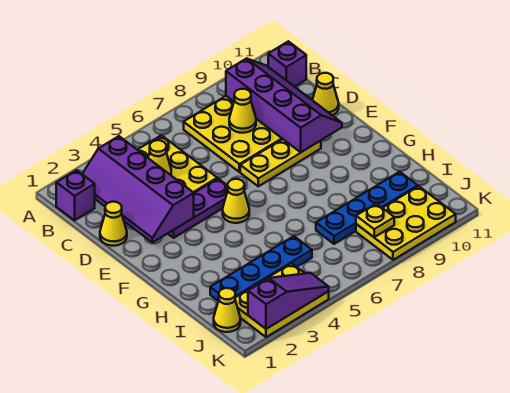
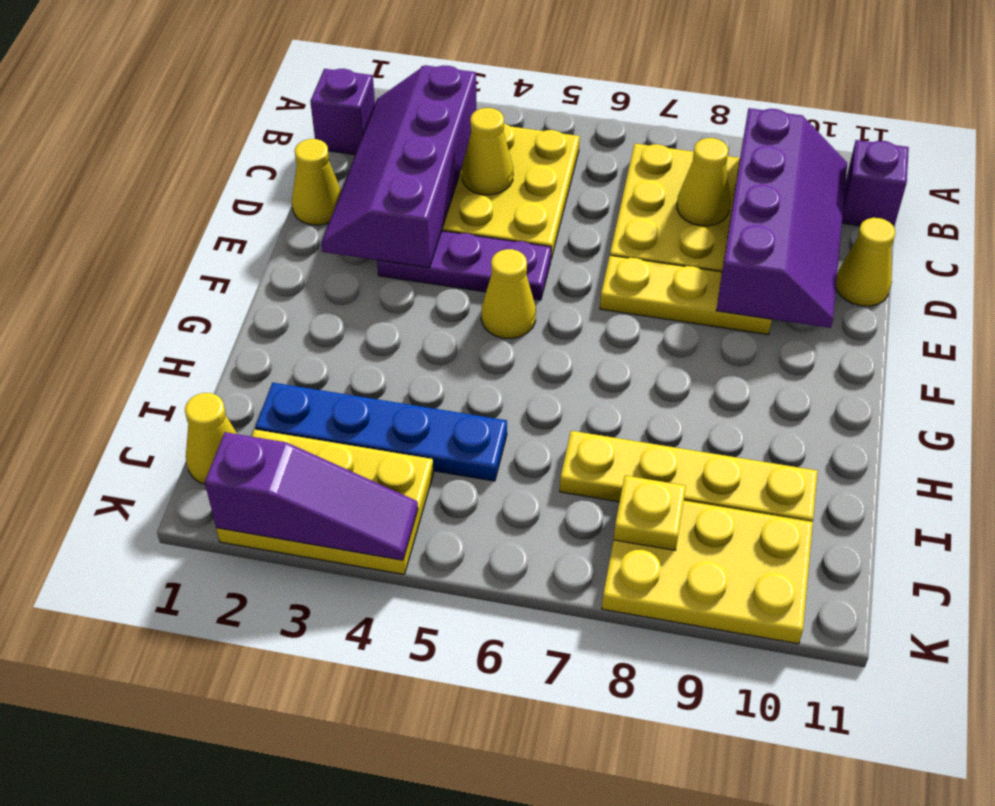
blue plate I7:I10 level 1 -> yellow plate I7:I10 level 1

